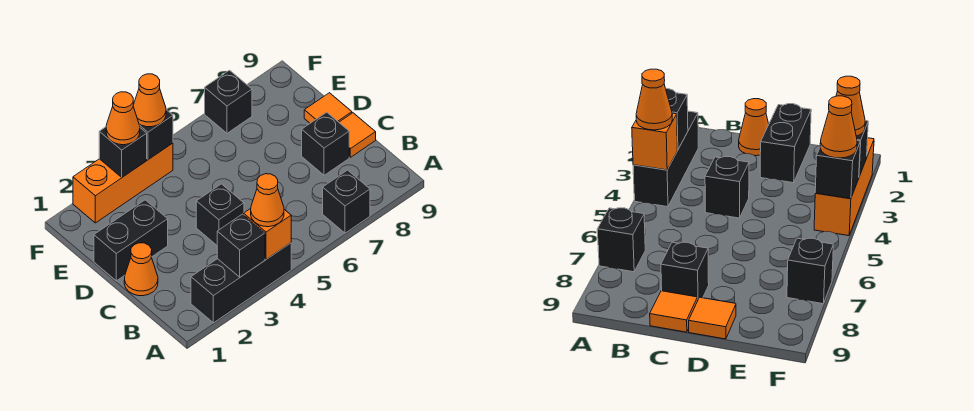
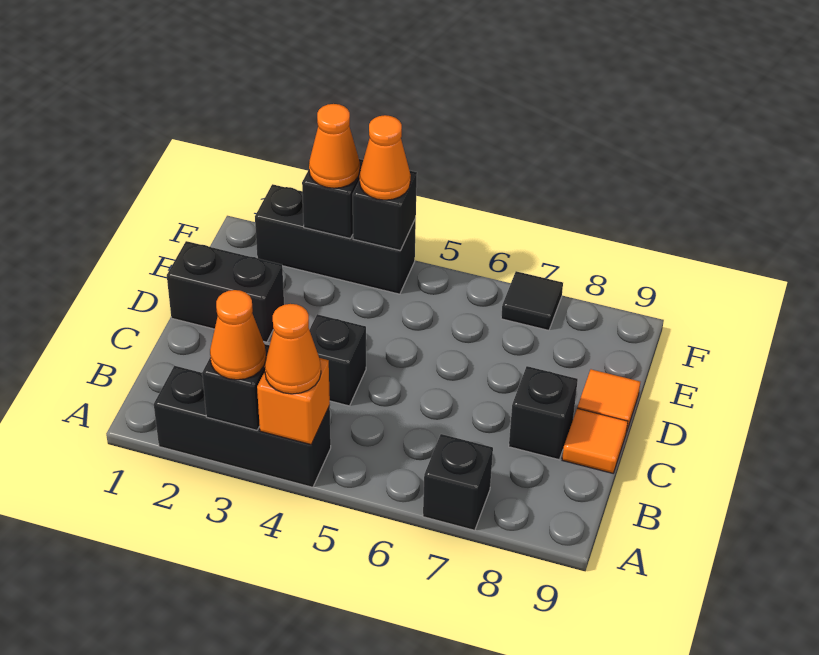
orange cone C1 level 1 -> orange cone A3 level 3
orange brick F2:F4 level 1 -> black brick F2:F4 level 1
black brick F7 level 1 -> black tile F7 level 1

